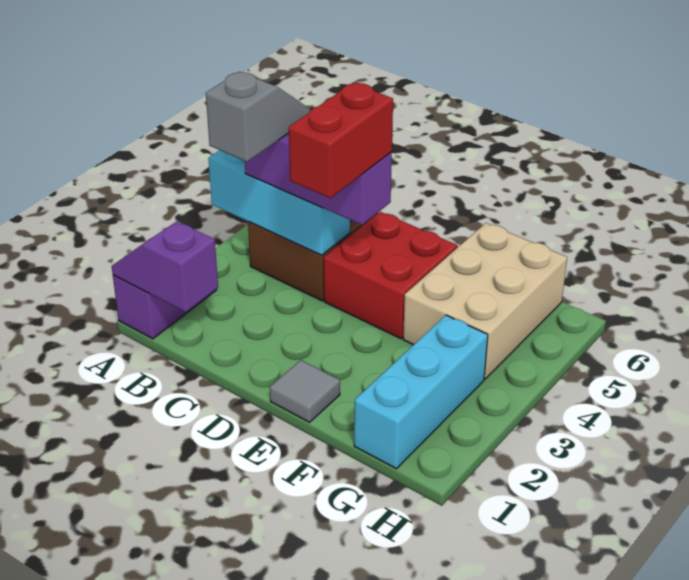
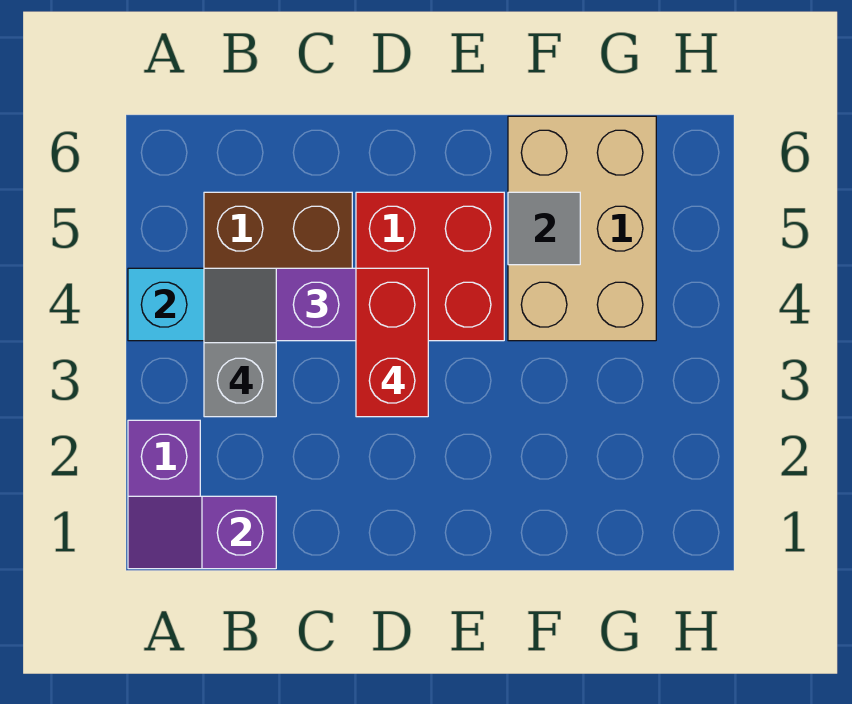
grey tile E1 level 1 -> grey tile F5 level 2
cyan brick G1:G3 level 1 -> none

